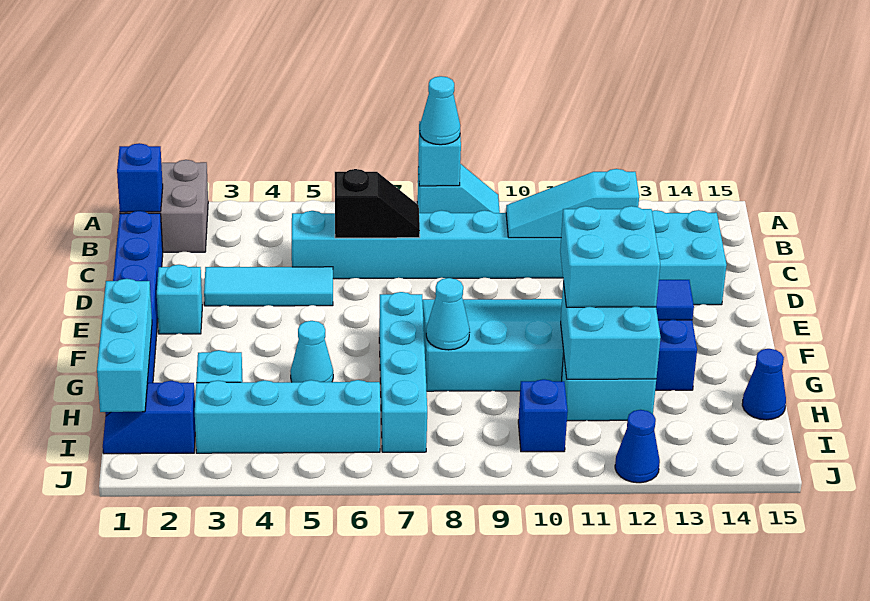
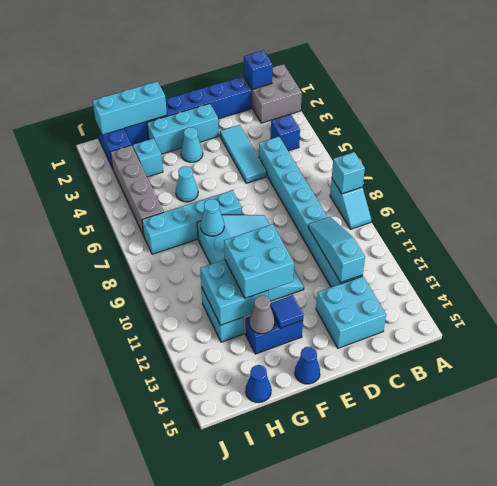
cyan cone A8 level 3 -> cyan cone F3 level 1
black slope C6:C7 level 2 top 6 -> none
cyan brick E2 level 1 -> cyan brick E2:G2 level 1
none -> grey cone G13 level 2
cyan brick I3:I6 level 1 -> grey brick I3:I6 level 1
blue brick I10 level 1 -> blue brick B4 level 1
blue cone J12 level 1 -> blue cone F15 level 1

